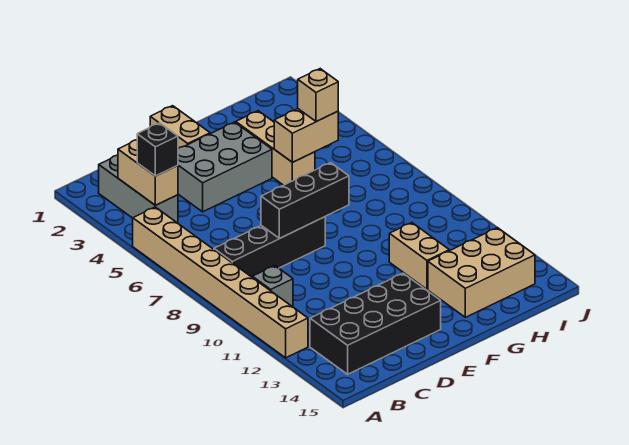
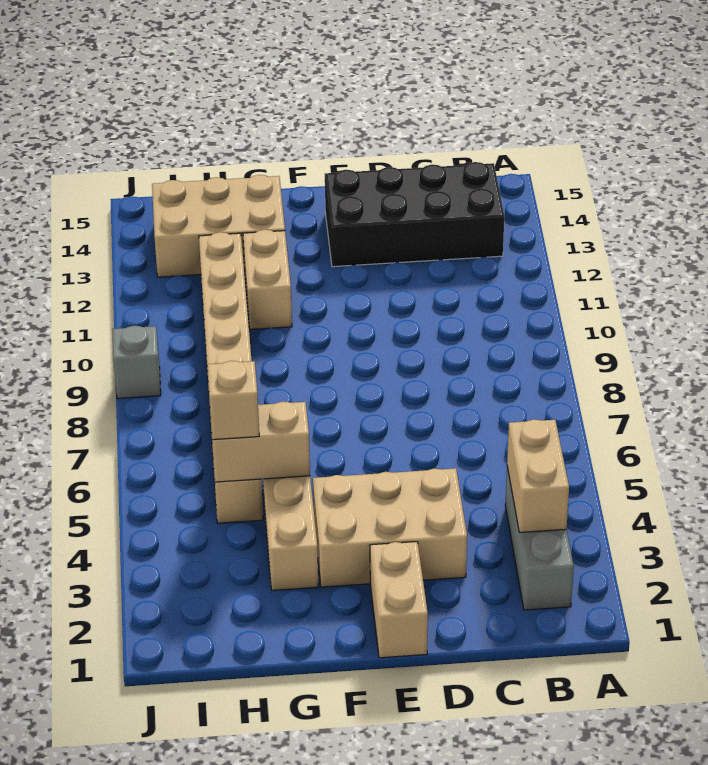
tan brick A5:A12 level 1 -> tan brick H5:H12 level 1
black brick B4 level 3 -> none
black brick B8:E8 level 1 -> none
grey brick B10 level 1 -> grey brick J9 level 1
grey brick D3:F4 level 1 -> tan brick D3:F4 level 1
black brick D8:F8 level 2 -> none

